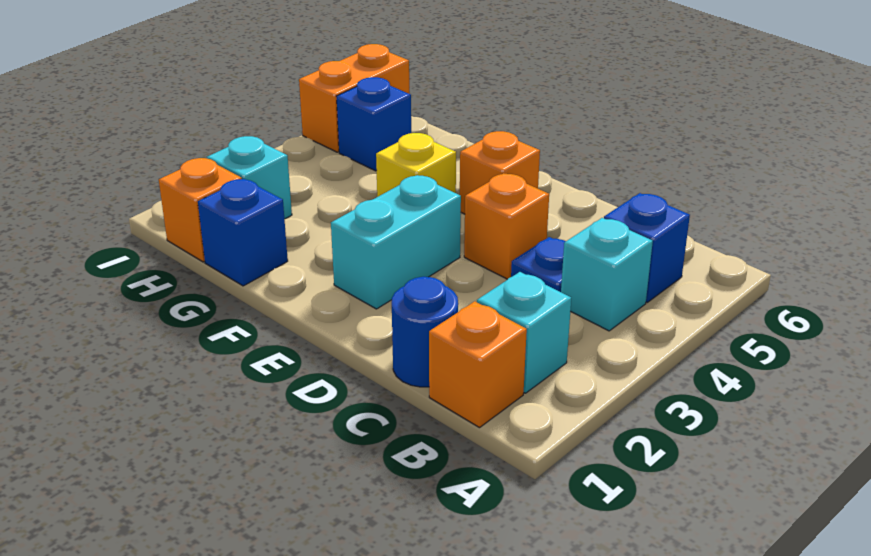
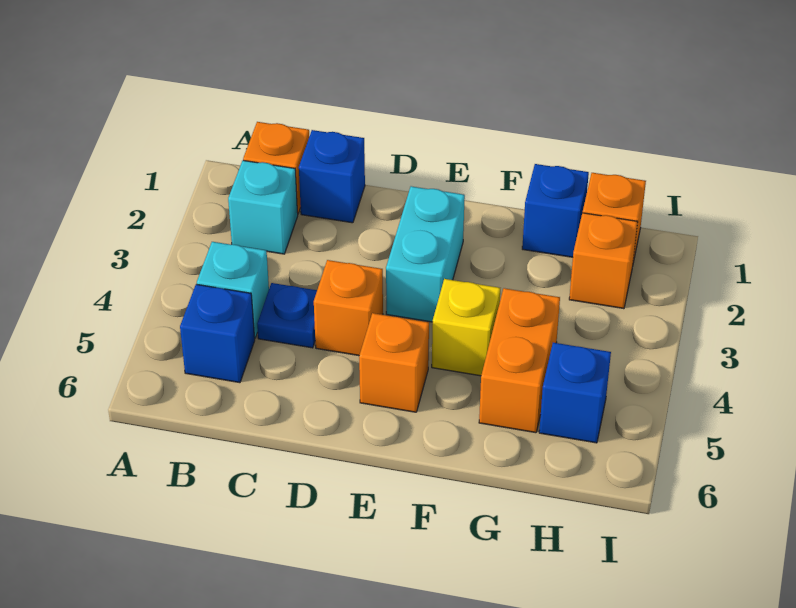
blue round brick C1 level 1 -> blue brick C1 level 1
cyan brick H2 level 1 -> orange brick H2 level 1
orange brick I5:I6 level 1 -> orange brick G4:G5 level 1

